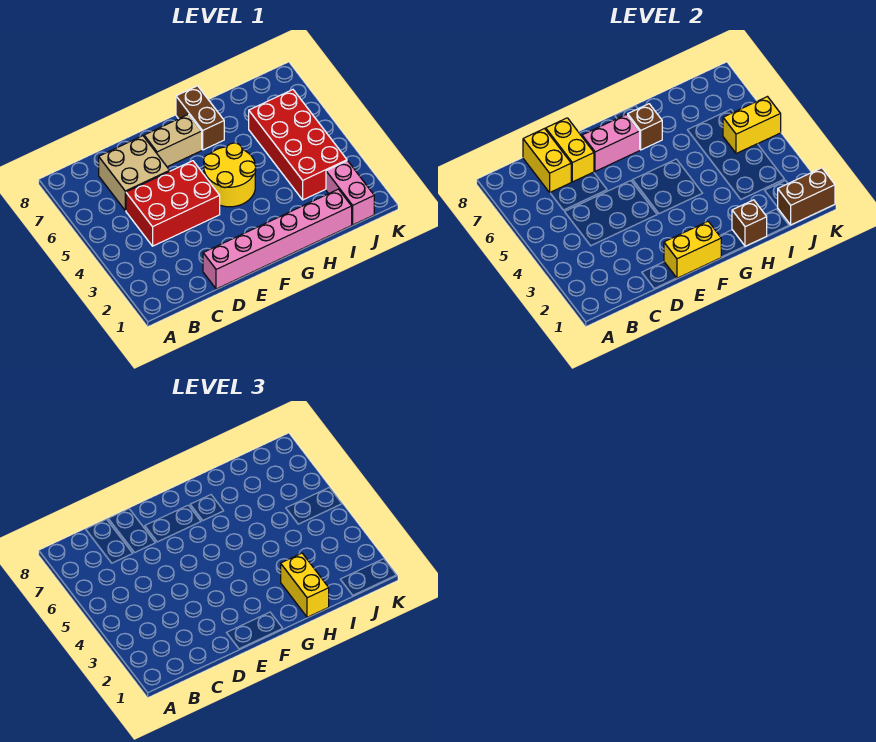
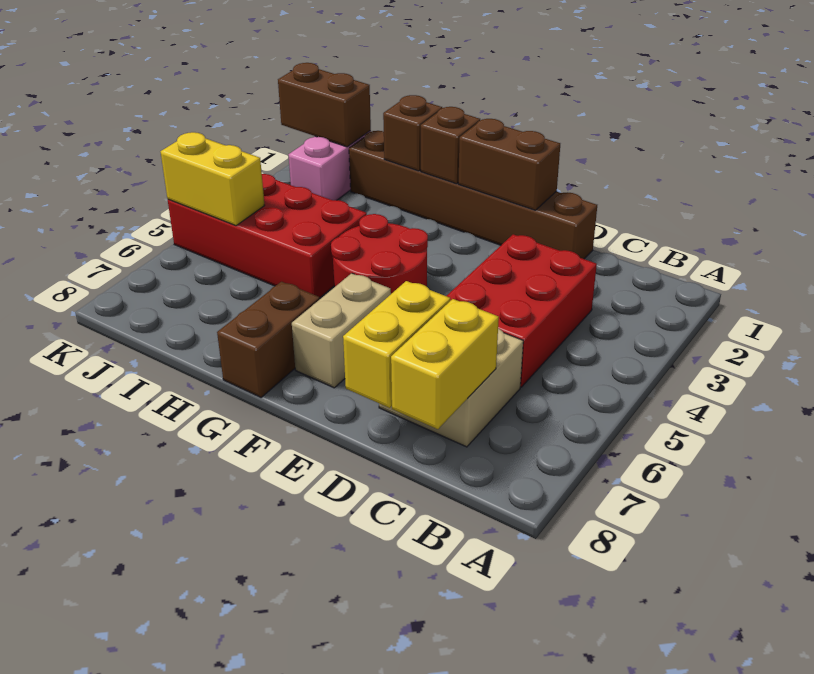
red brick C4:E5 level 1 -> red brick C3:D5 level 1
pink brick D1:I1 level 1 -> brown brick D1:I1 level 1
yellow brick E1:F1 level 2 -> brown brick E1:F1 level 2
tan brick E7:F7 level 1 -> tan brick F6:F7 level 1
pink brick E7:F7 level 2 -> none
yellow round brick F4:G5 level 1 -> red round brick F4:G5 level 1
brown brick G7 level 2 -> brown brick G1 level 2
yellow brick H1:H2 level 3 -> none
red brick I3:J6 level 1 -> red brick H4:K5 level 1

